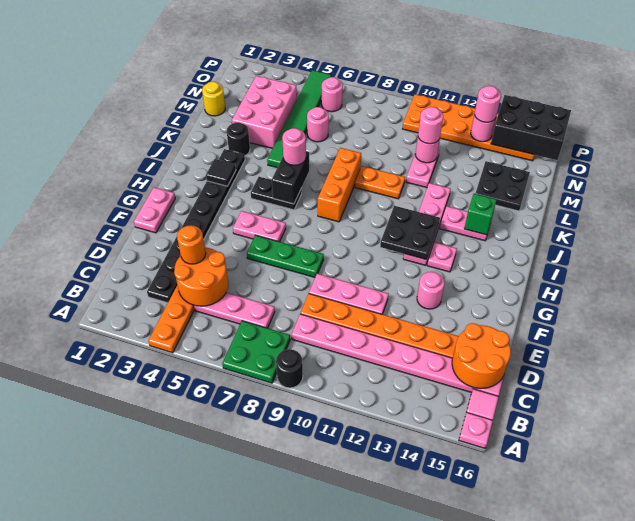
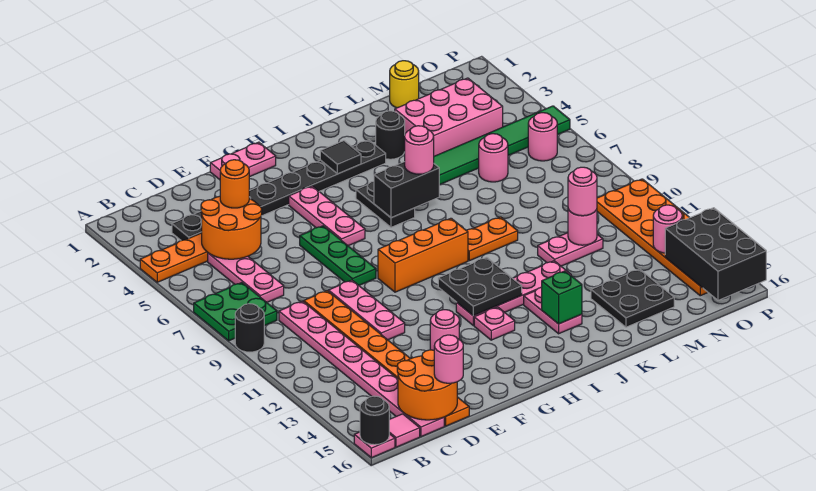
none -> black round brick A16 level 2
pink plate G5:G6 level 1 -> pink plate G4:G6 level 1
orange brick I8:K8 level 1 -> orange brick G9:I9 level 1
orange plate K9:K10 level 1 -> orange plate J9:K9 level 1
pink round brick O13 level 3 -> pink round brick D16 level 3

